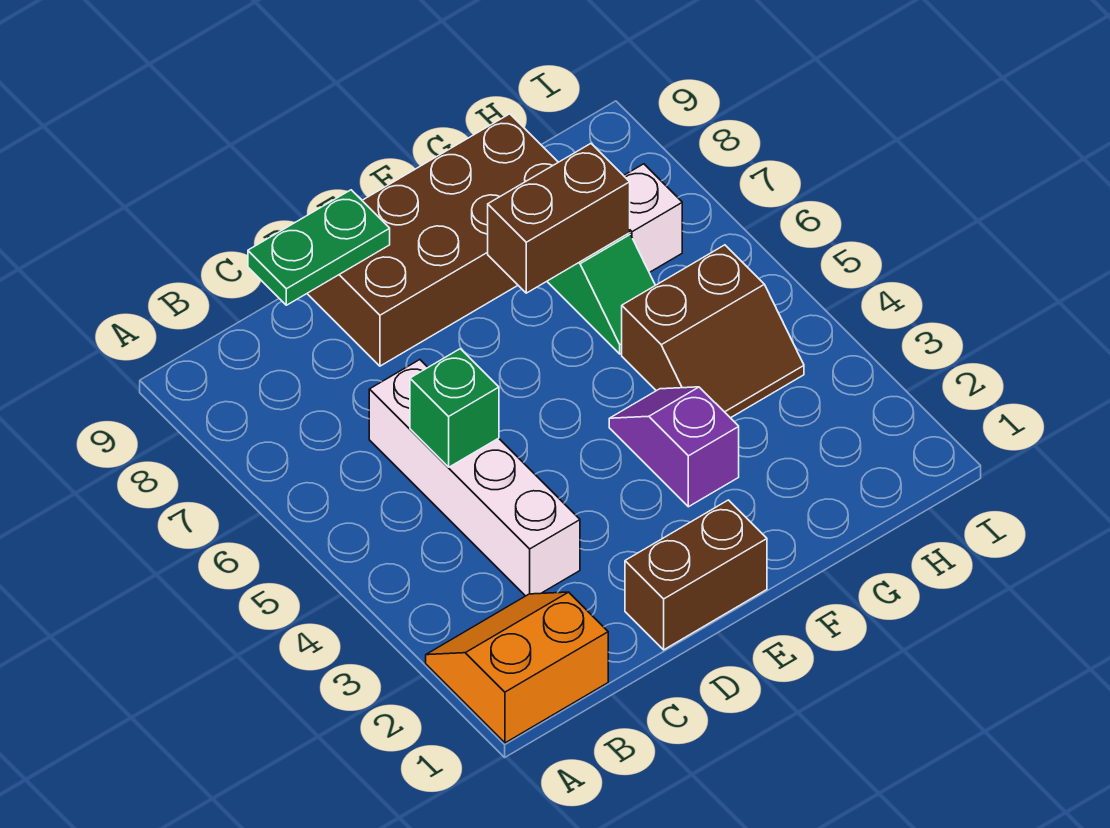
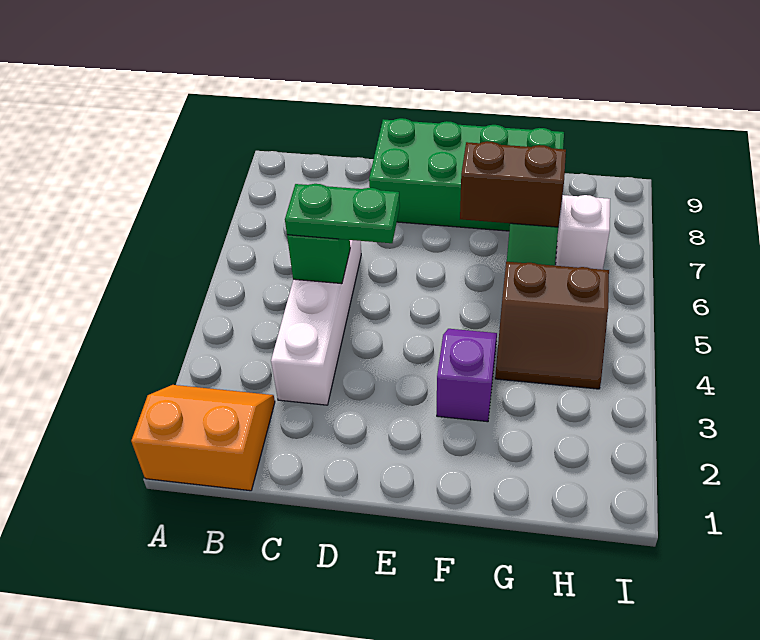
green plate C9:D9 level 2 -> green plate C5:D5 level 3
brown brick D1:E1 level 1 -> none
brown brick D8:G9 level 1 -> green brick D8:G9 level 1

